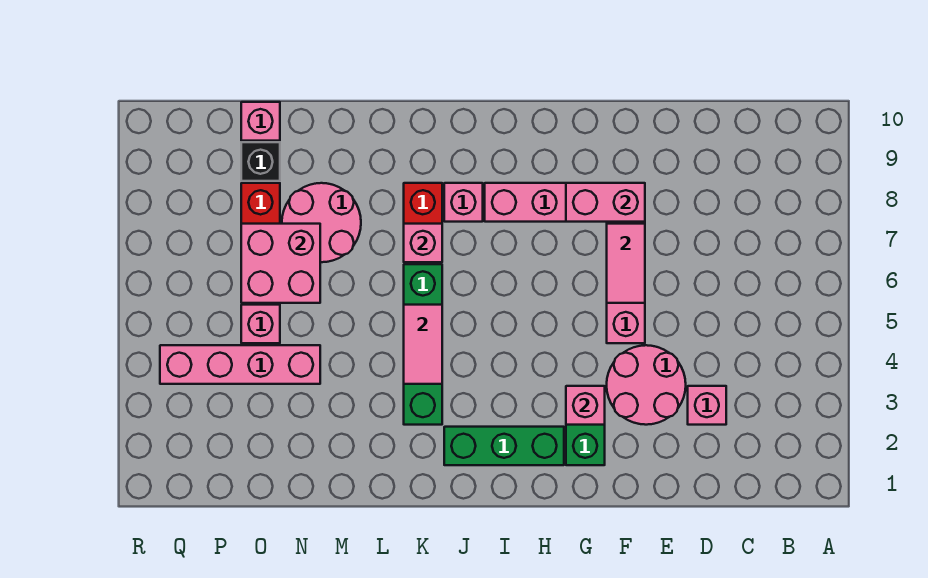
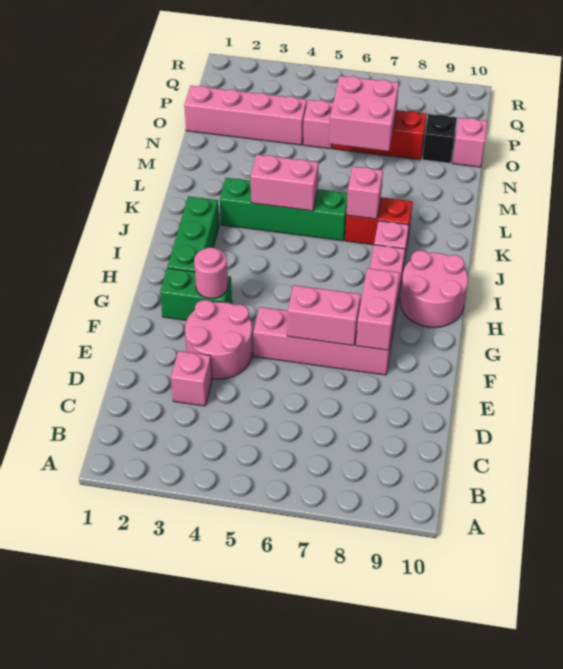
pink tile F6:F7 level 2 -> pink brick F6:F7 level 2
pink brick G3 level 2 -> pink round brick G3 level 2
pink tile K4:K5 level 2 -> pink brick K4:K5 level 2
pink round brick M7:N8 level 1 -> pink round brick H9:I10 level 1
pink brick N4:Q4 level 1 -> pink brick O1:O4 level 1

